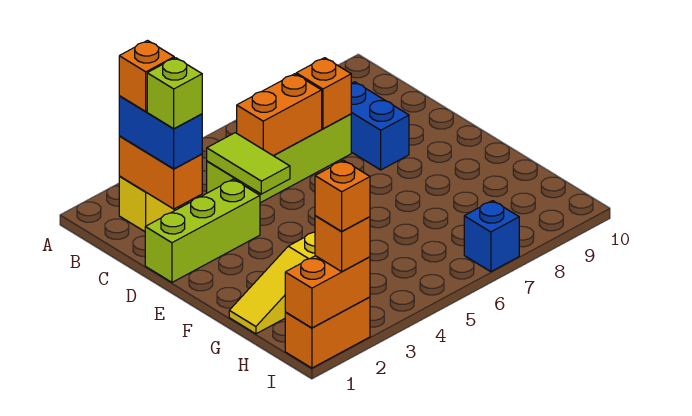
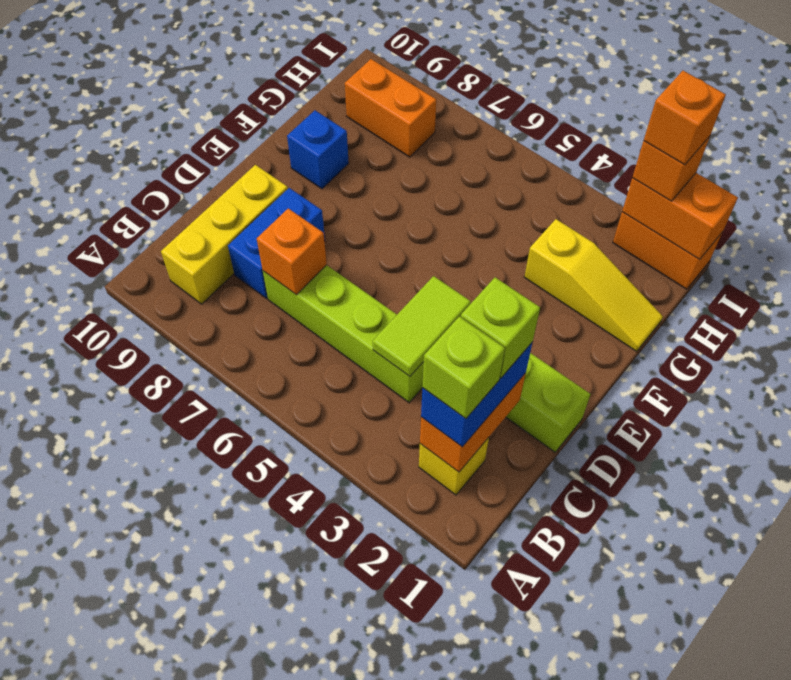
orange brick B2 level 4 -> lime brick B2 level 4
none -> yellow brick B9:D9 level 1
orange brick C5:C6 level 2 -> orange brick H8:H9 level 1
blue brick I7 level 1 -> blue brick F9 level 1

